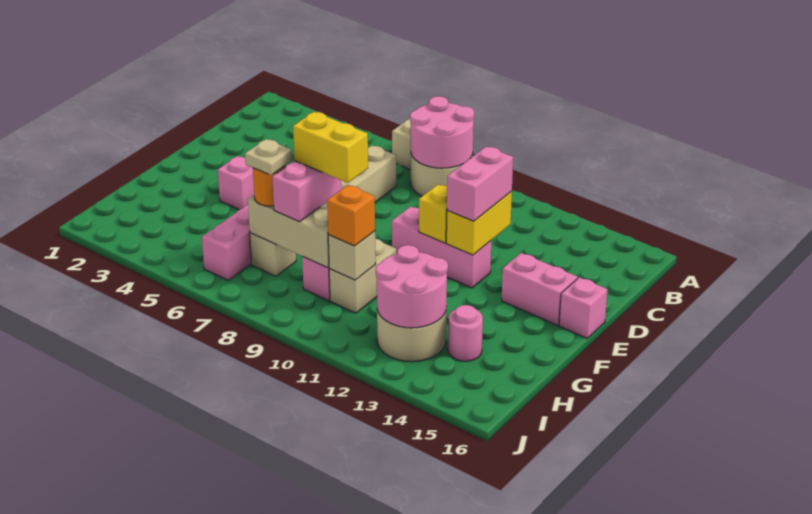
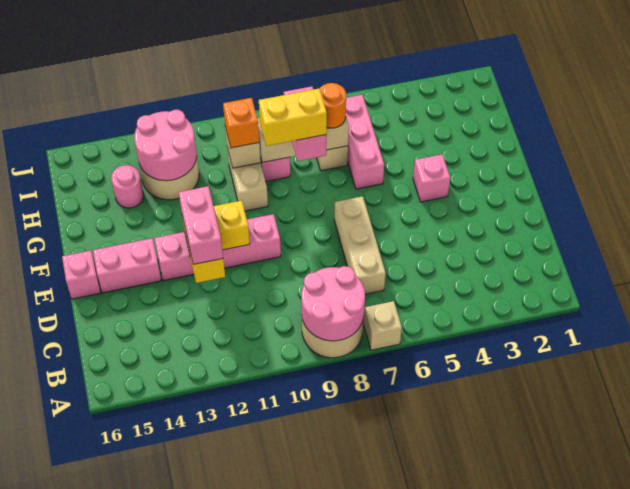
pink brick E10:E12 level 1 -> pink brick E10:E13 level 1
tan plate H7 level 4 -> none

